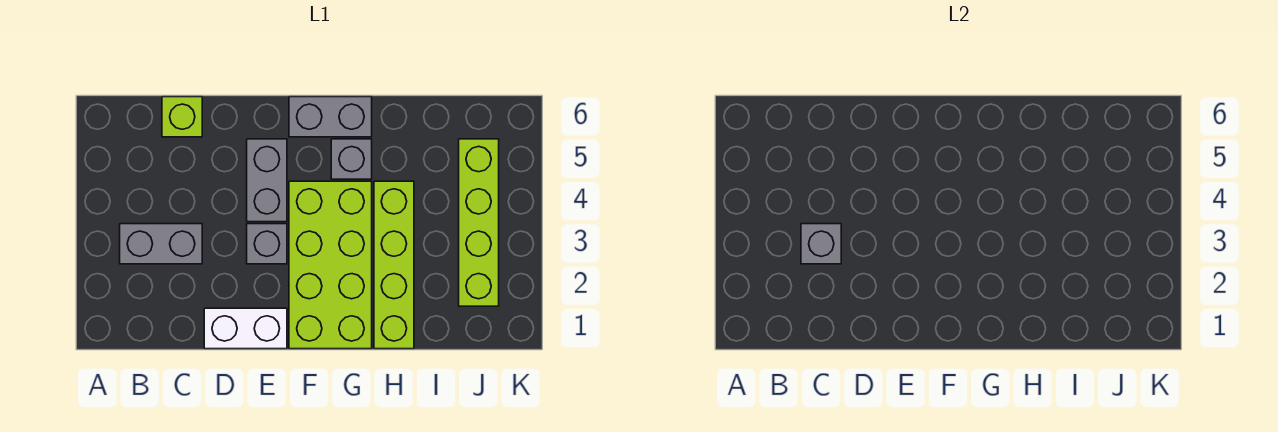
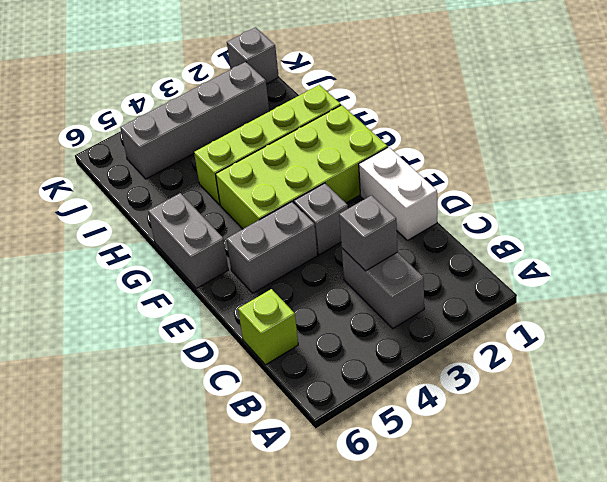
grey brick G5 level 1 -> grey brick K1 level 1
lime brick J2:J5 level 1 -> grey brick J2:J5 level 1

